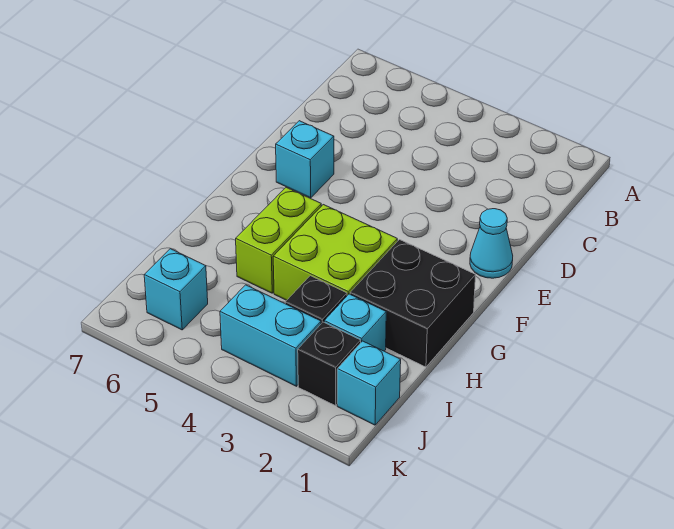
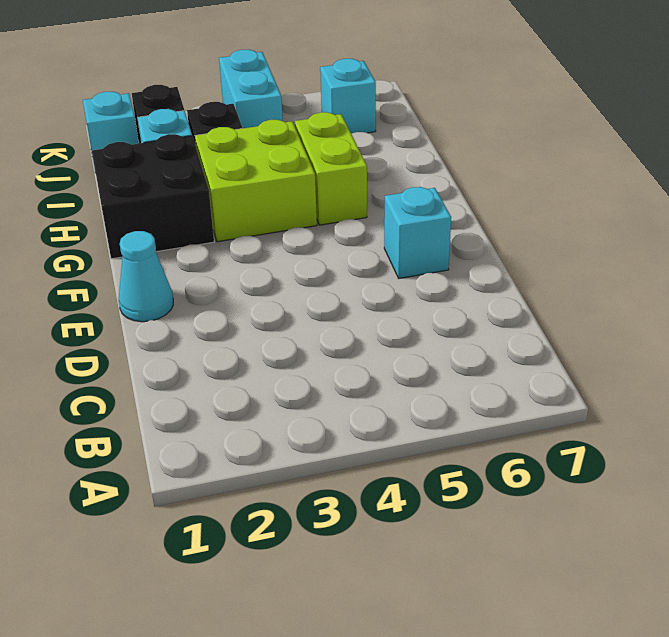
cyan brick J3:J4 level 1 -> cyan brick J4:K4 level 1

